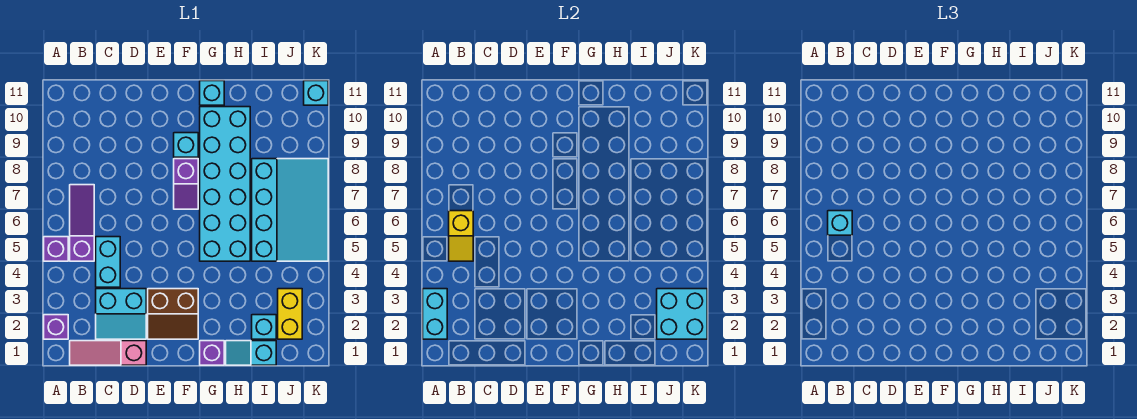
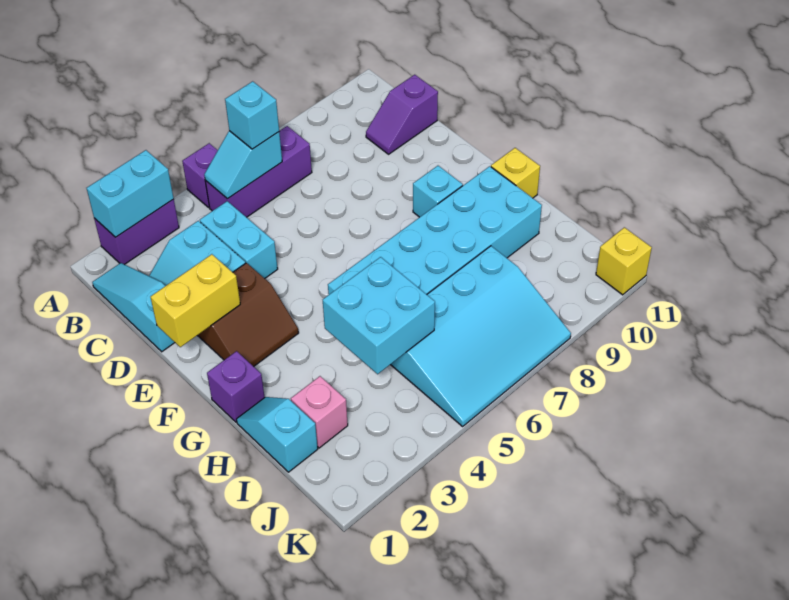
purple brick A2 level 1 -> purple brick A2:A3 level 1
pink slope B1:D1 level 1 top D -> cyan slope B1:D1 level 1 top D
purple slope B5:B7 level 1 top 5 -> purple brick B5:B7 level 1
yellow slope B5:B6 level 2 top 6 -> cyan slope B5:B6 level 2 top 6
cyan brick C4:C5 level 1 -> cyan brick C4:D4 level 1
brown slope E2:F3 level 1 top 3 -> brown slope E2:F3 level 1 top E
purple slope F7:F8 level 1 top 8 -> purple slope C10:C11 level 1 top 11
cyan brick G11 level 1 -> yellow brick G11 level 1
cyan brick I2 level 1 -> pink brick I2 level 1
yellow brick J2:J3 level 1 -> yellow brick E1:E2 level 2
cyan brick J2:K3 level 2 -> cyan brick H4:I5 level 2
cyan brick K11 level 1 -> yellow brick K11 level 1

